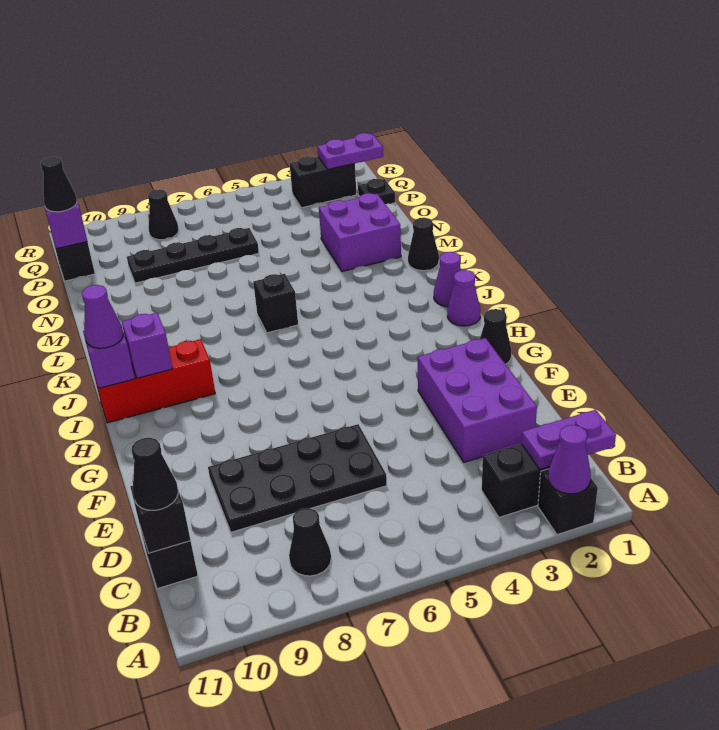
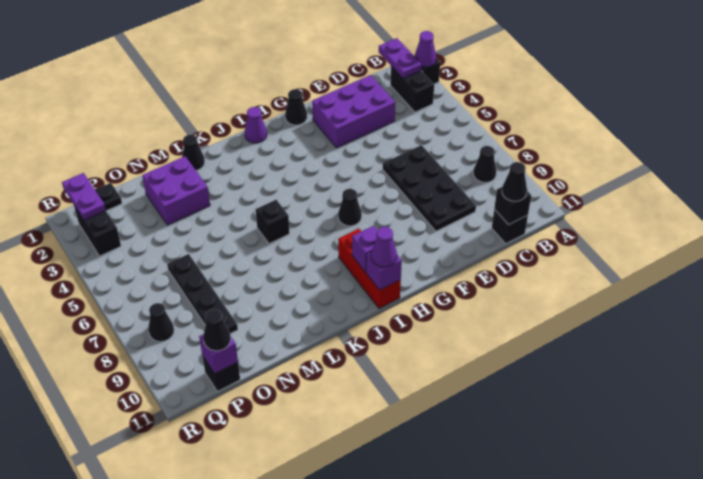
none -> black cone H7 level 1
purple cone J1 level 1 -> none

